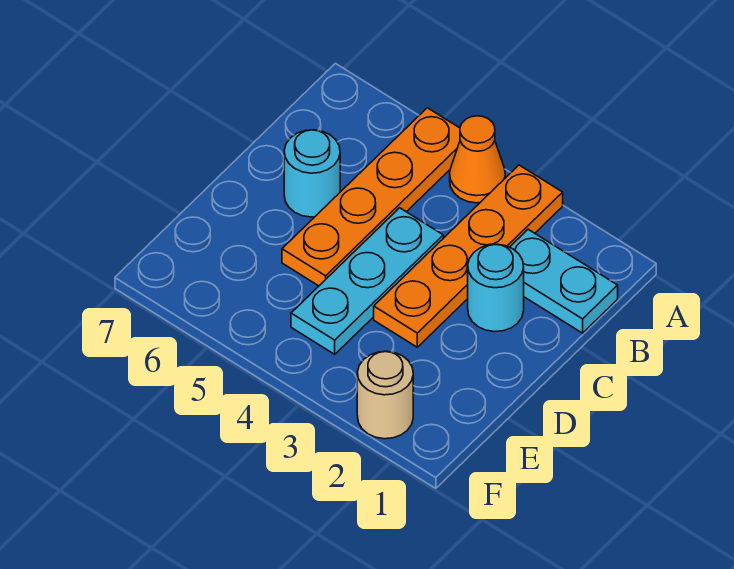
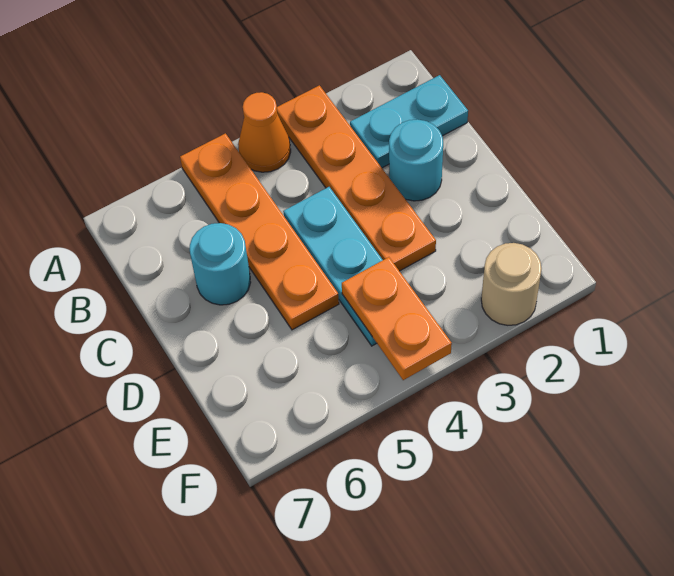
none -> orange plate E4:F4 level 2

